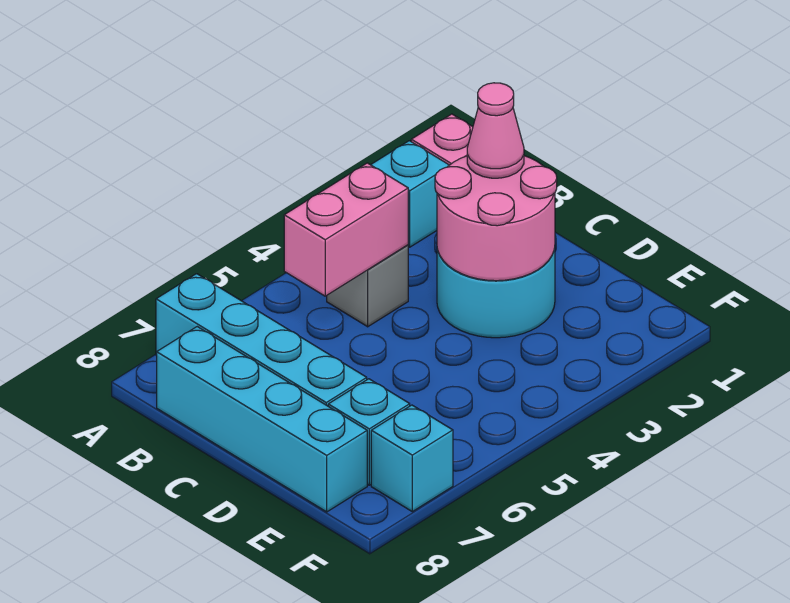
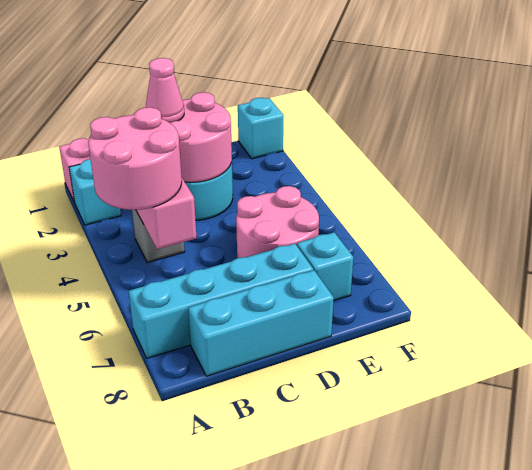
none -> pink round brick A4:B5 level 3
cyan brick B8:E8 level 1 -> cyan brick B8:D8 level 1
none -> pink round brick D5:E6 level 1
cyan brick F7 level 1 -> cyan brick F1 level 1

